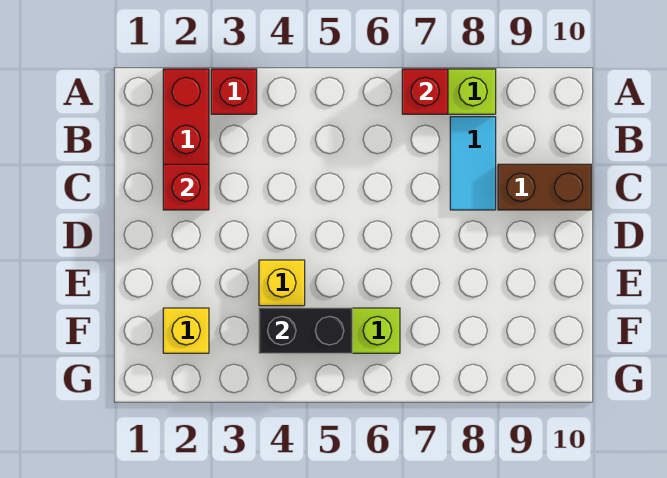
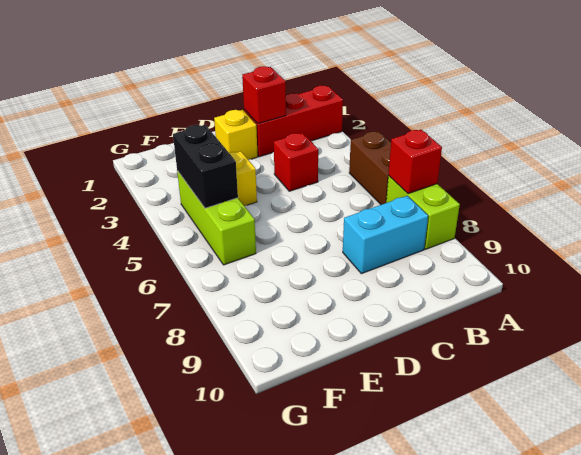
red brick A3 level 1 -> red brick C4 level 1
cyan tile B8:C8 level 1 -> cyan brick B8:C8 level 1
brown brick C9:C10 level 1 -> brown brick A5:A6 level 1
yellow brick F2 level 1 -> yellow brick D2 level 1

